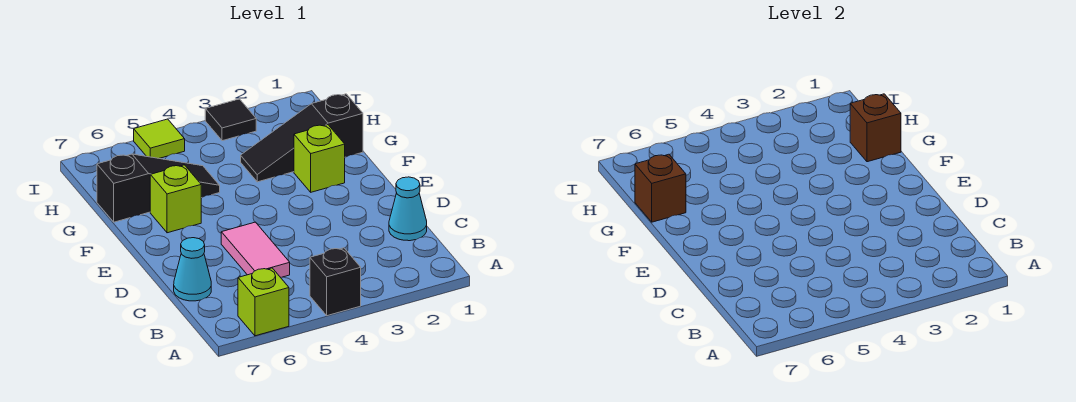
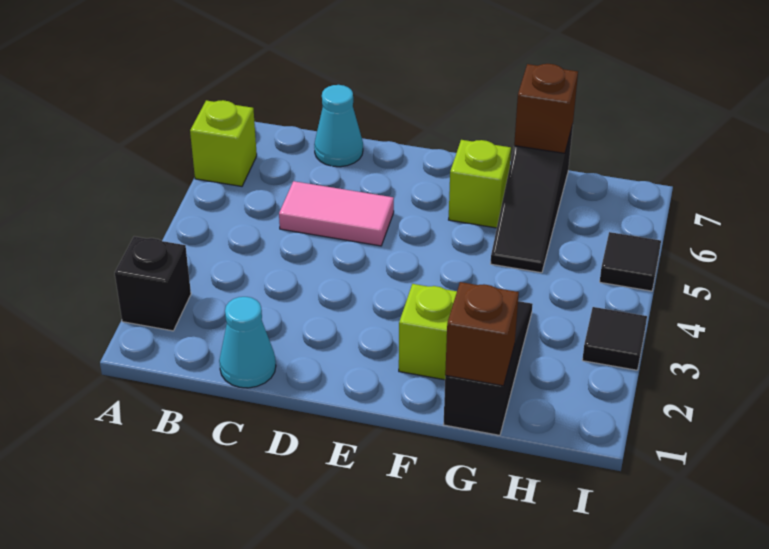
black brick A4 level 1 -> black brick A2 level 1
lime tile I5 level 1 -> black tile I5 level 1

